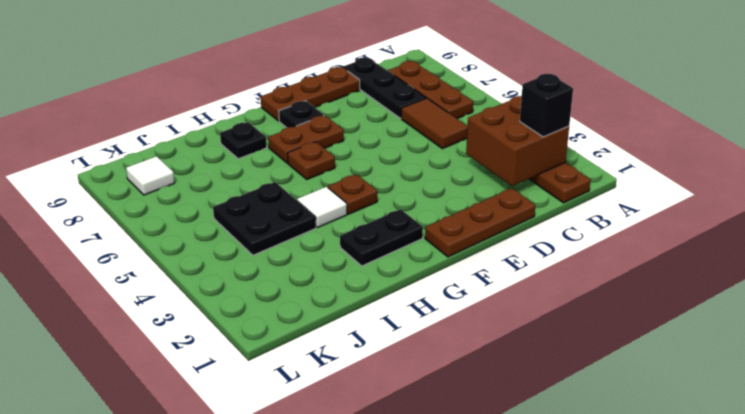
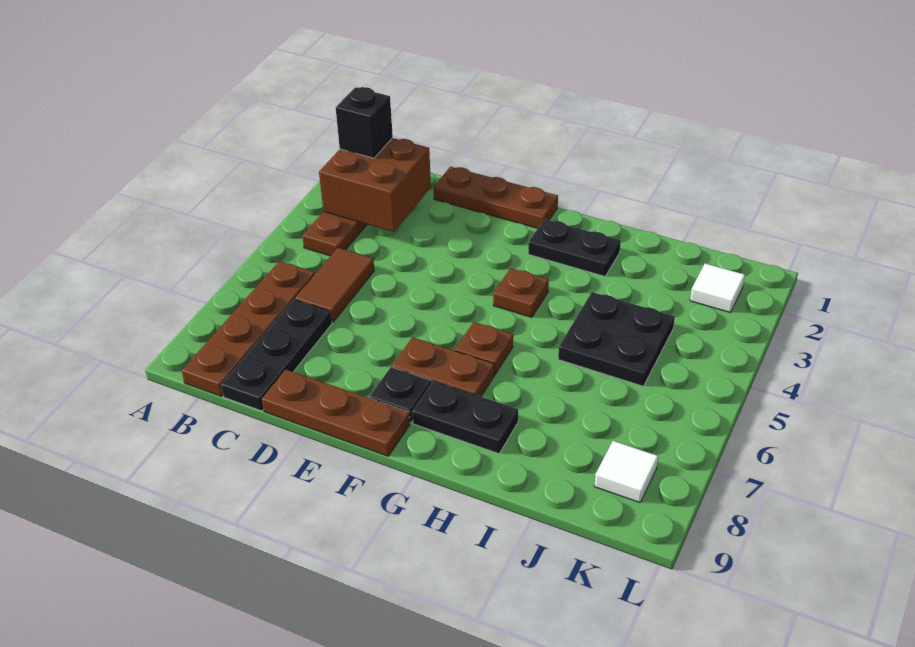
brown plate B6:B8 level 1 -> brown plate B6:B9 level 1
white tile H4 level 1 -> white tile K2 level 1
black plate H8 level 1 -> black plate G8:H8 level 1

